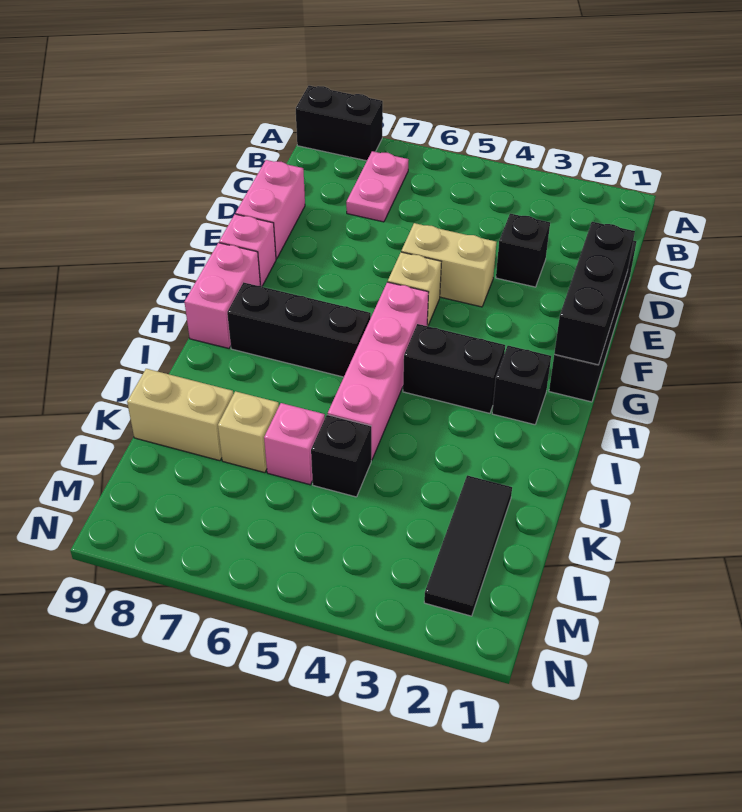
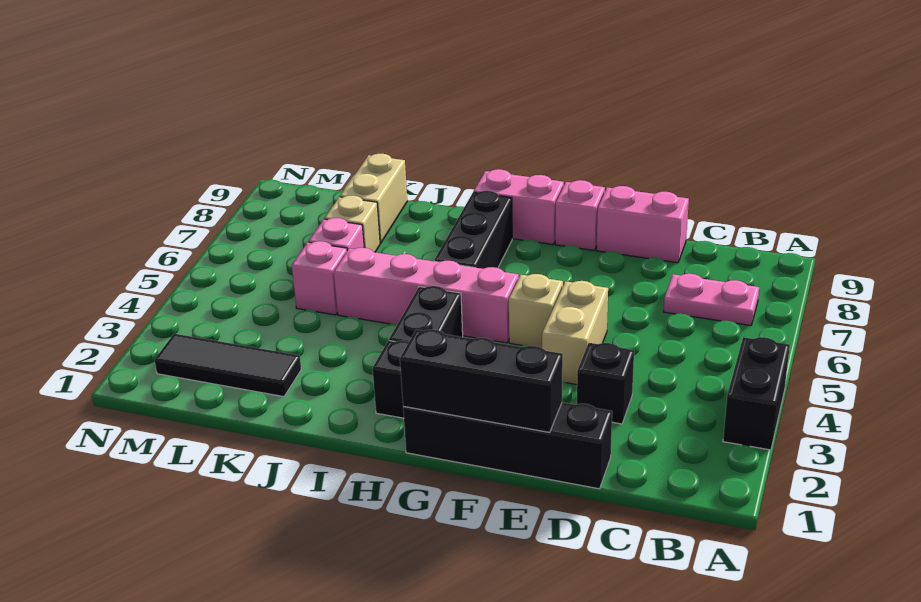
black brick A8:A9 level 1 -> black brick A3:A4 level 1
black brick K5 level 1 -> pink brick K5 level 1

